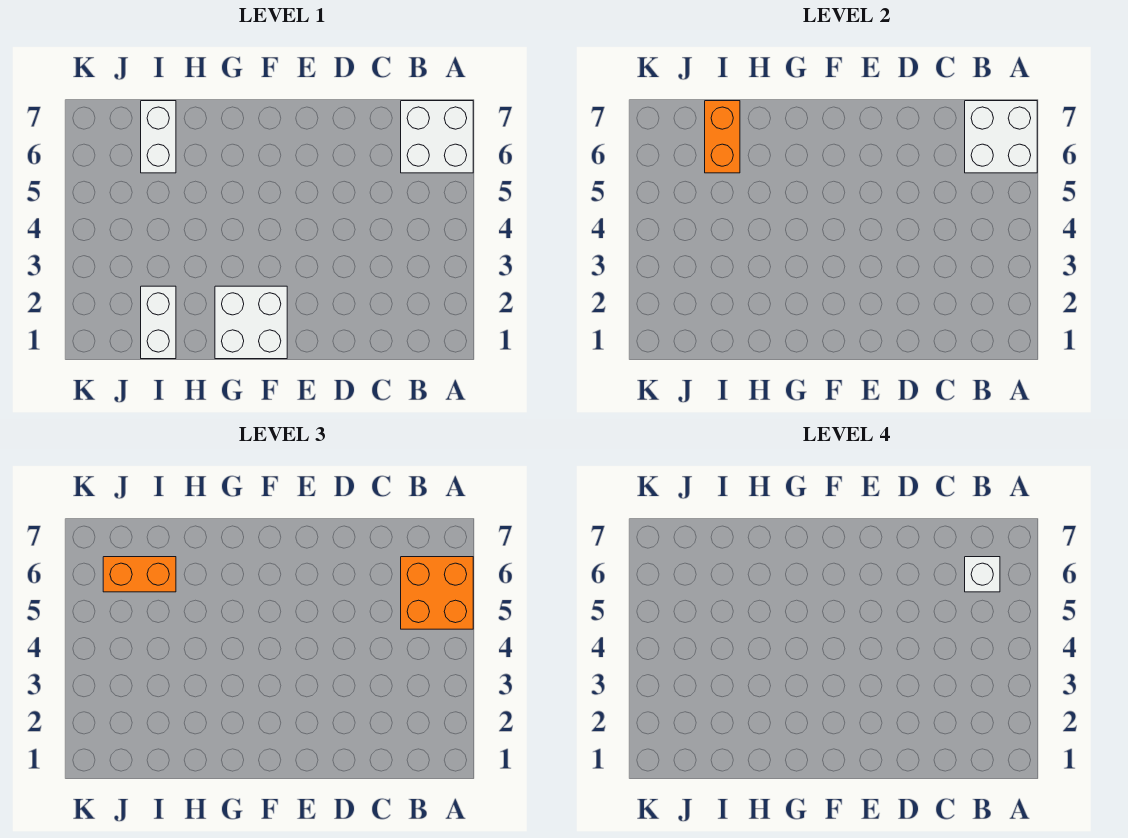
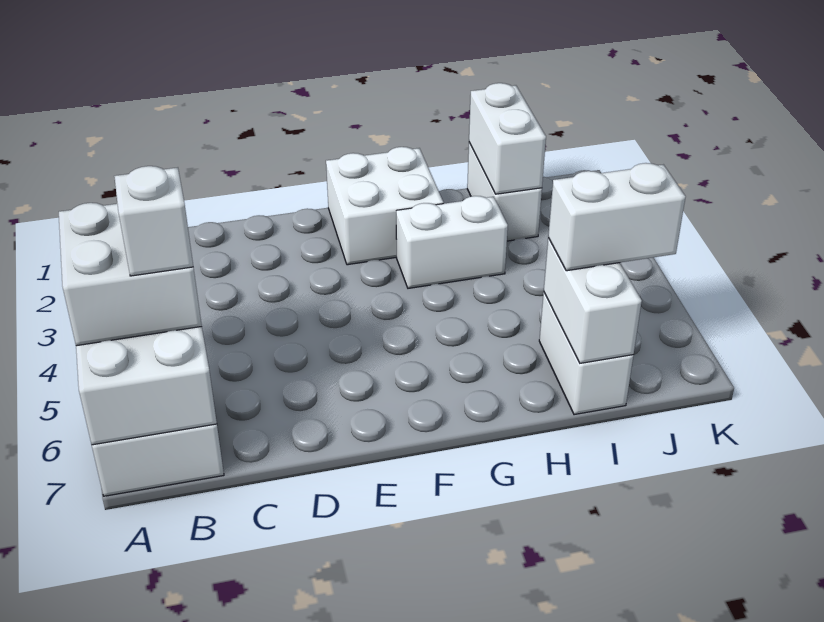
orange brick A5:B6 level 3 -> white brick A5:B6 level 3
none -> white brick G3:H3 level 1
none -> white brick I1:I2 level 2
orange brick I6:I7 level 2 -> white brick I6:I7 level 2
orange brick I6:J6 level 3 -> white brick I6:J6 level 3

